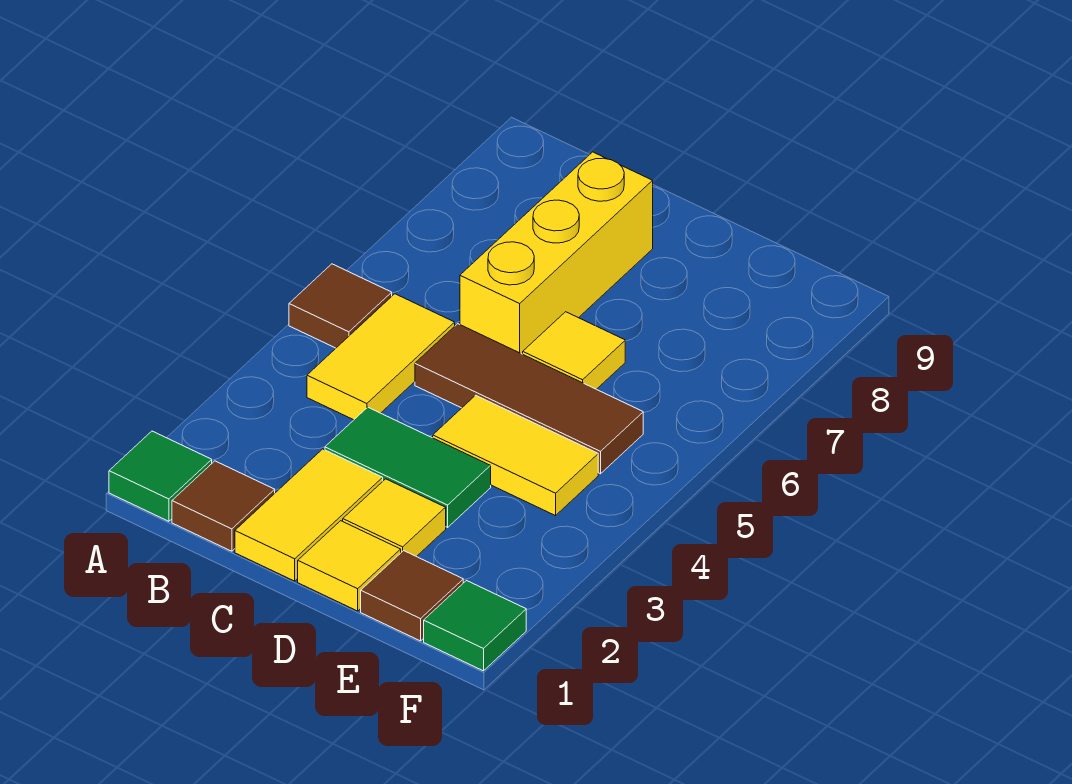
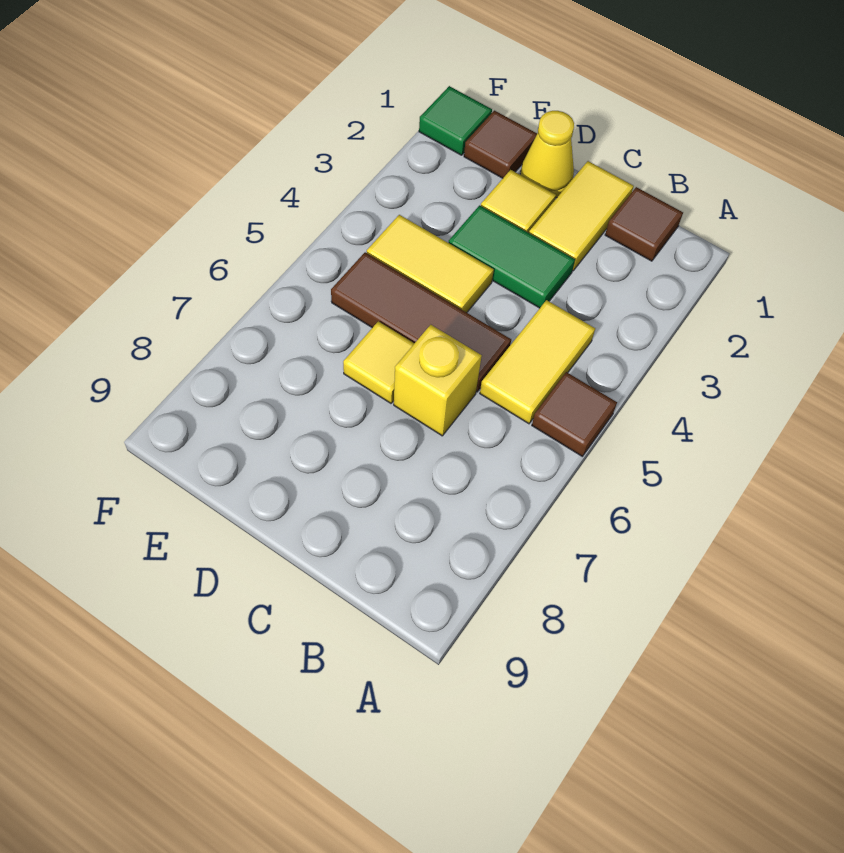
green tile A1 level 1 -> none
yellow brick C6:C8 level 1 -> yellow brick C6 level 1
yellow tile D1 level 1 -> yellow cone D1 level 1

